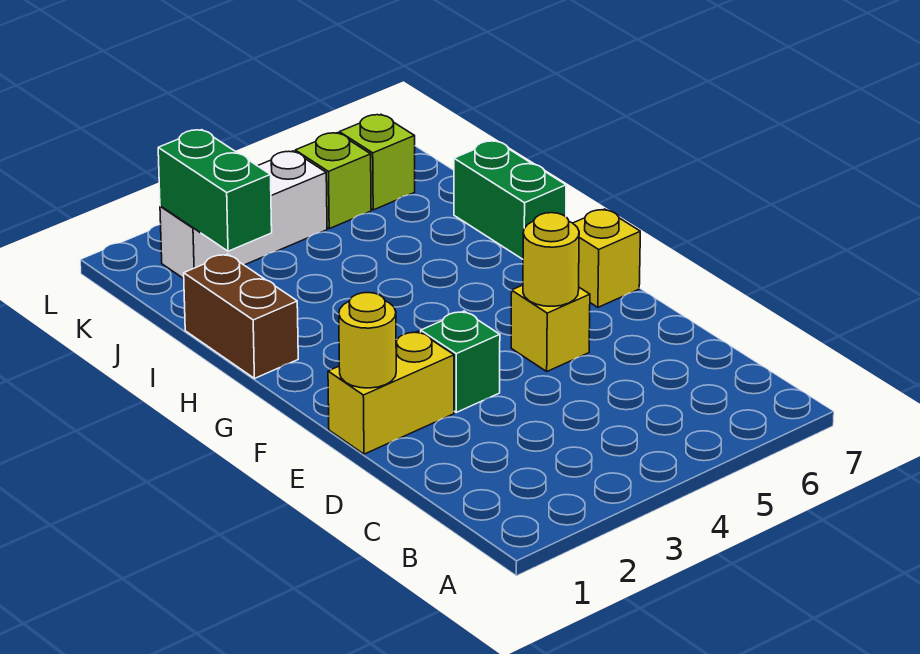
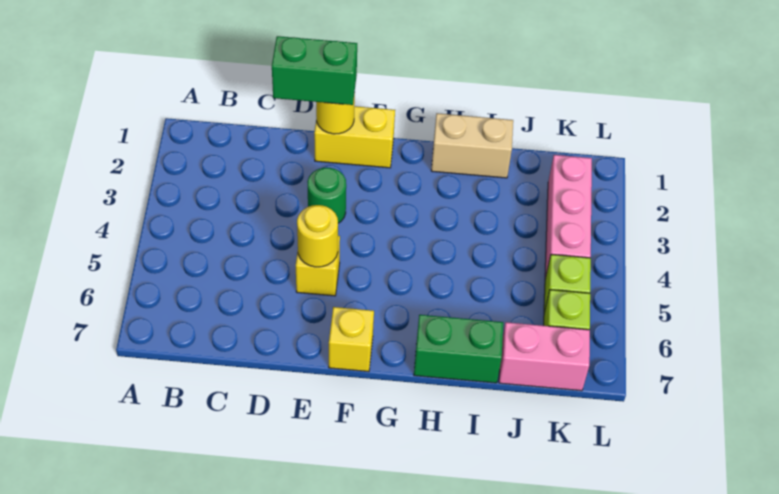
yellow brick E1:E2 level 1 -> yellow brick E1:F1 level 1
green brick E3 level 1 -> green round brick E3 level 1
brown brick H1:I1 level 1 -> tan brick H1:I1 level 1
green brick J2:K2 level 2 -> green brick D1:E1 level 3
none -> pink brick J7:K7 level 1
white brick K2:K4 level 1 -> pink brick K2:K4 level 1

